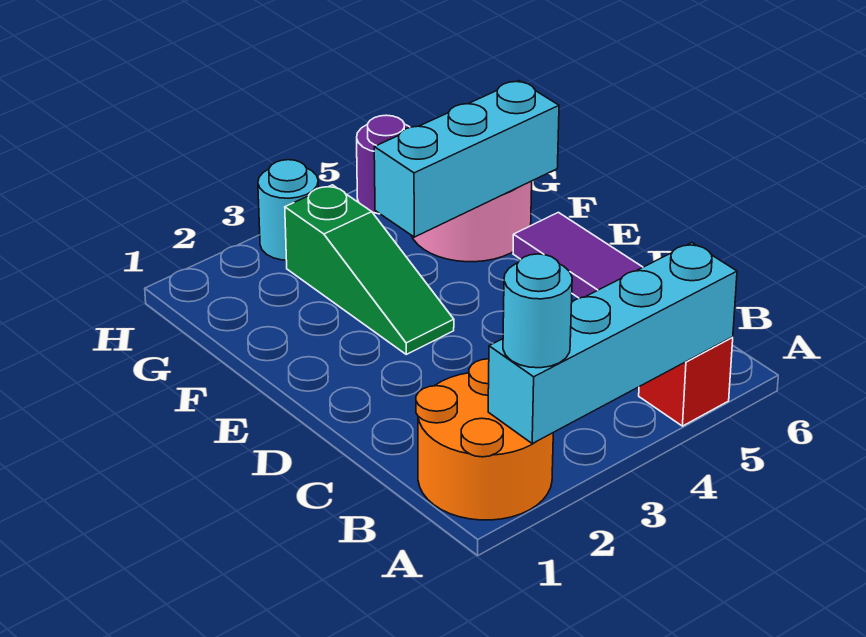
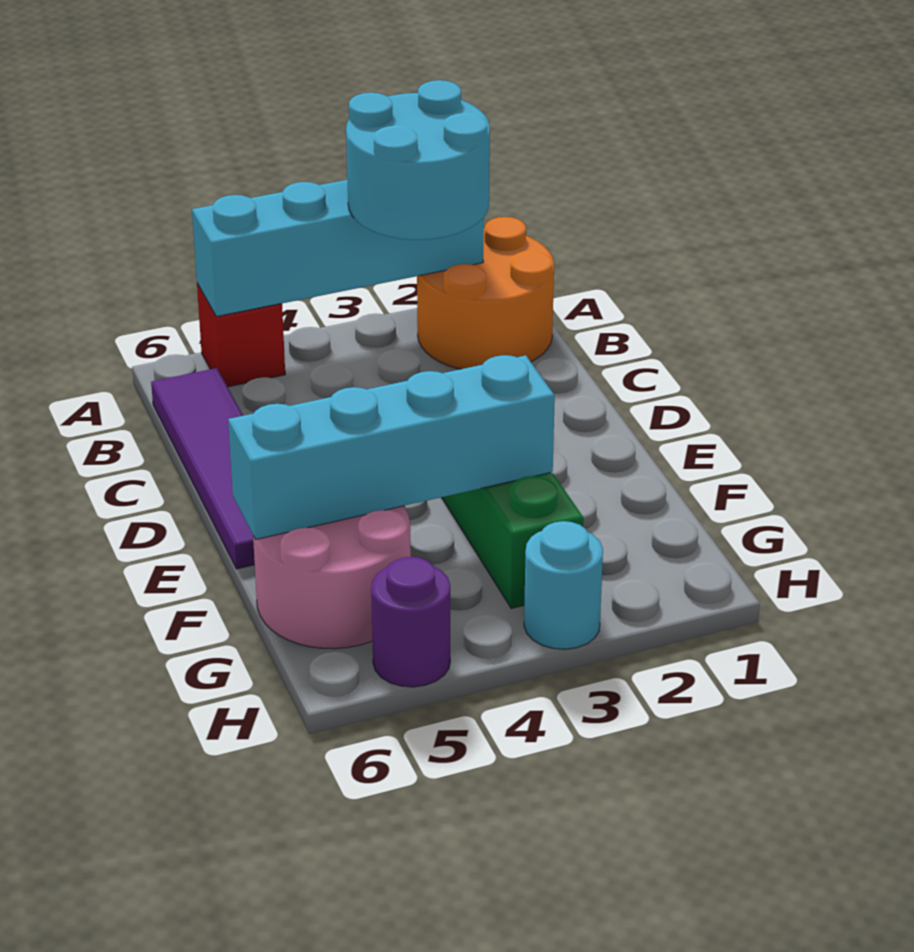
cyan round brick A2 level 3 -> cyan round brick A2:B3 level 3
cyan brick F4:F6 level 2 -> cyan brick F3:F6 level 2

